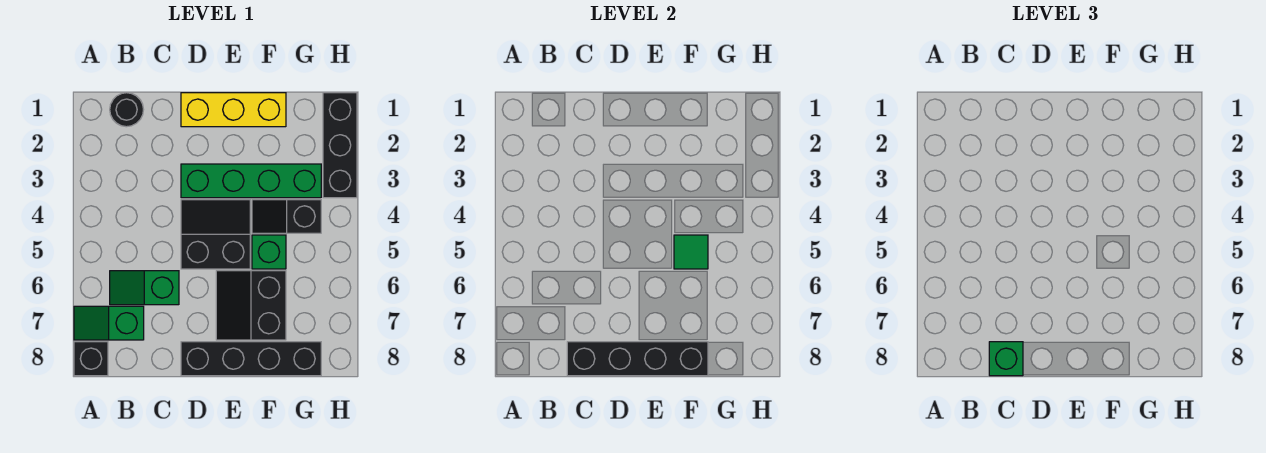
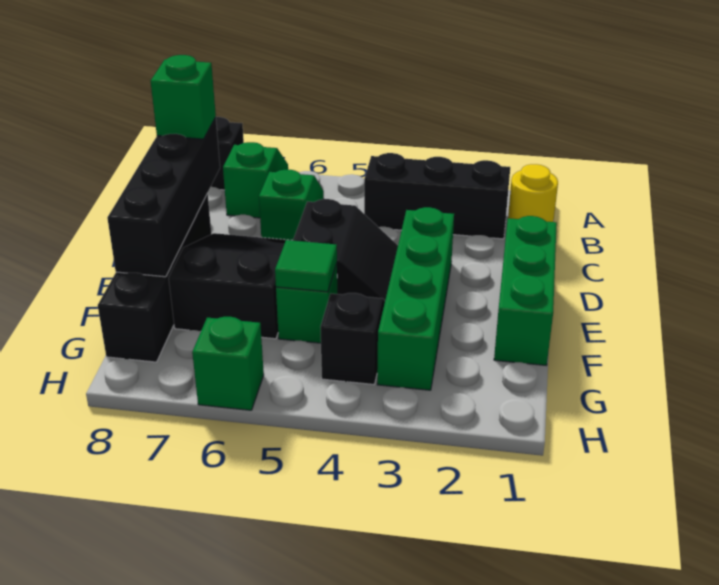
black round brick B1 level 1 -> yellow round brick B1 level 1
yellow brick D1:F1 level 1 -> green brick D1:F1 level 1
black slope E6:F7 level 1 top F -> black slope D6:F7 level 1 top F
black brick H1:H3 level 1 -> black brick B2:B4 level 1
none -> green brick H6 level 1

